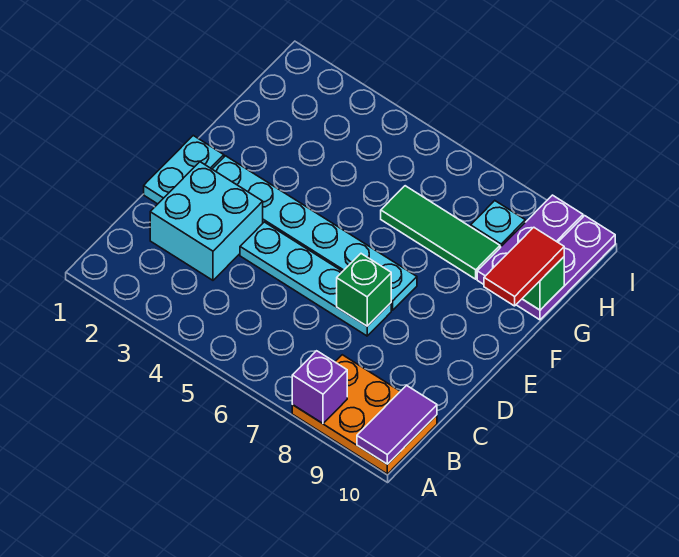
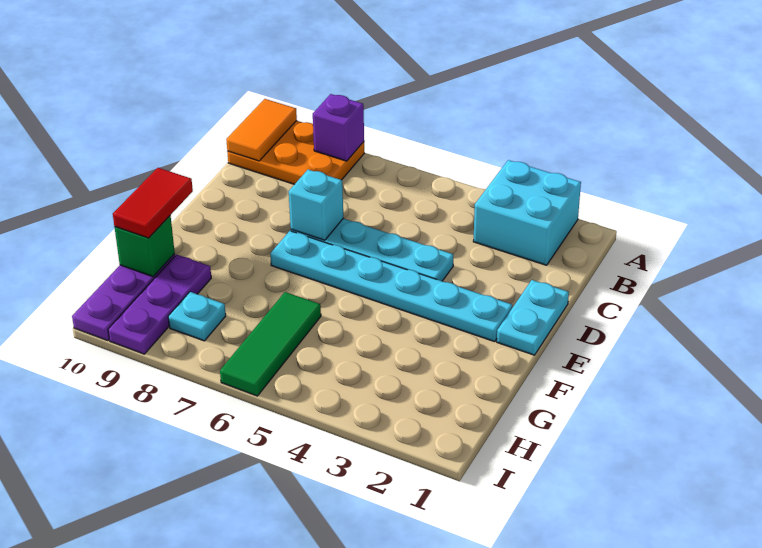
purple tile A10:B10 level 2 -> orange tile A10:B10 level 2
cyan brick C2:D3 level 1 -> cyan brick A2:B3 level 1
green brick D7 level 2 -> cyan brick D7 level 2
green tile G6:G8 level 1 -> green tile G6:I6 level 1

